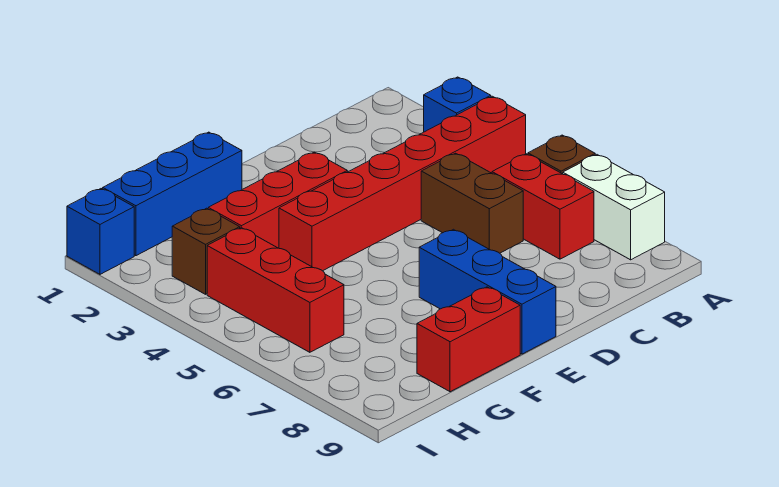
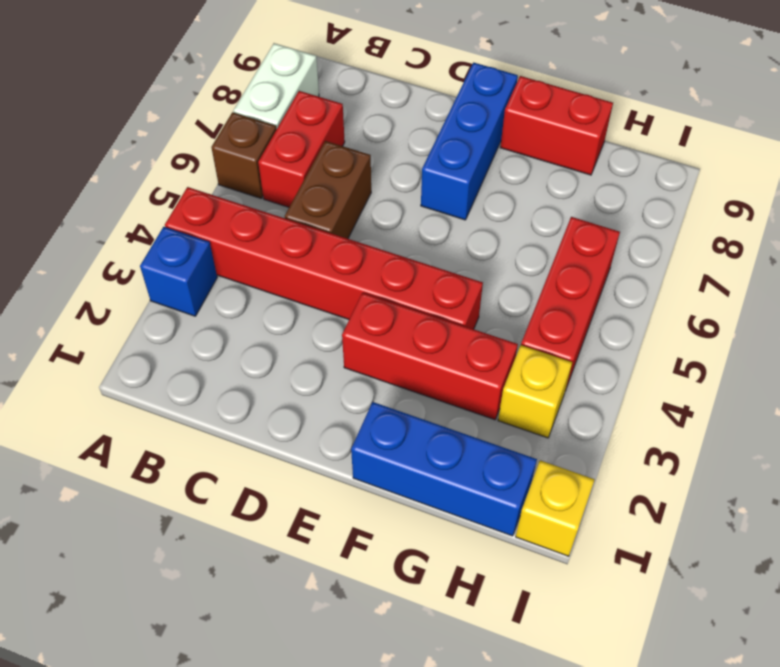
brown brick H3 level 1 -> yellow brick H3 level 1
blue brick I1 level 1 -> yellow brick I1 level 1

